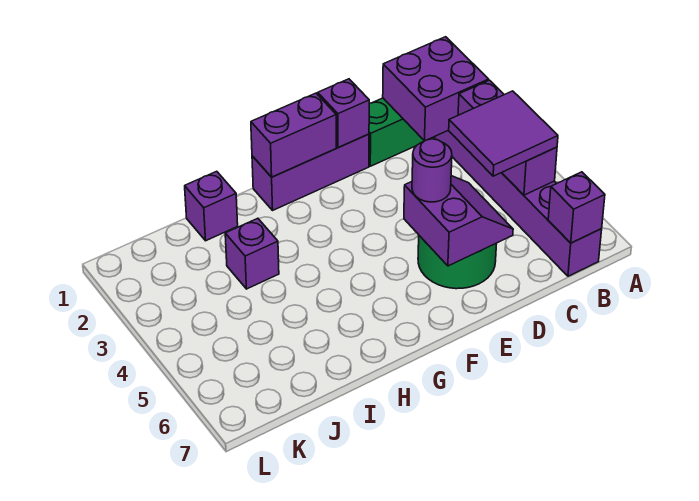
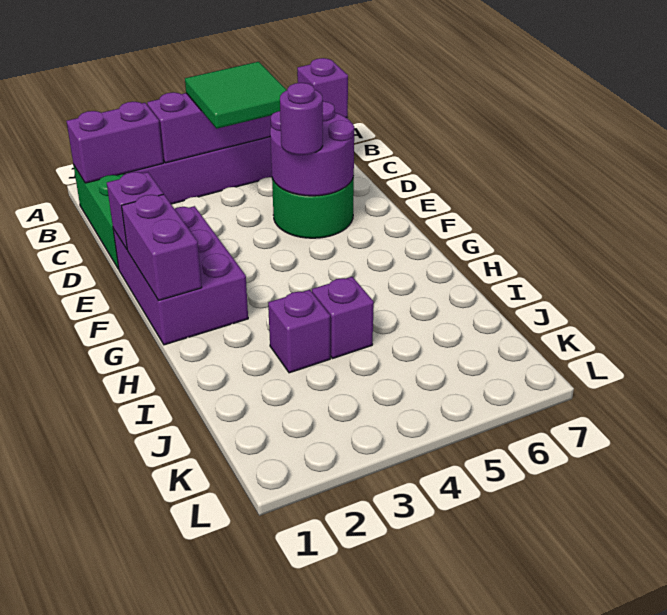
purple brick B1:C2 level 2 -> purple brick B1:B2 level 2
purple tile B4:C5 level 3 -> green tile B4:C5 level 3
purple slope D5:E6 level 2 top E -> purple round brick D5:E6 level 2
purple brick E1:G1 level 1 -> purple brick E1:G2 level 1
purple brick I1 level 1 -> purple brick I4 level 1

